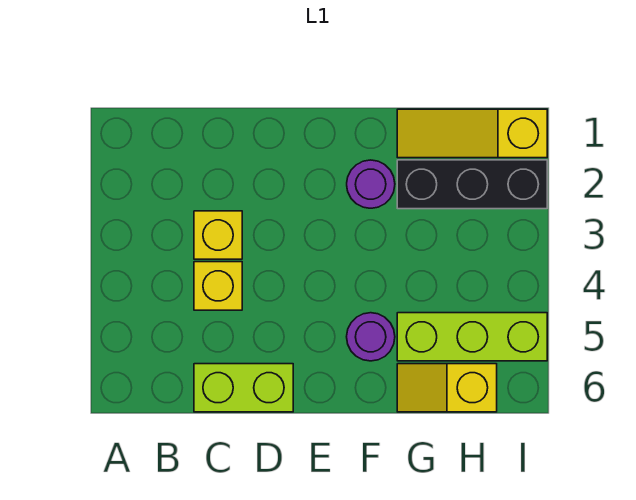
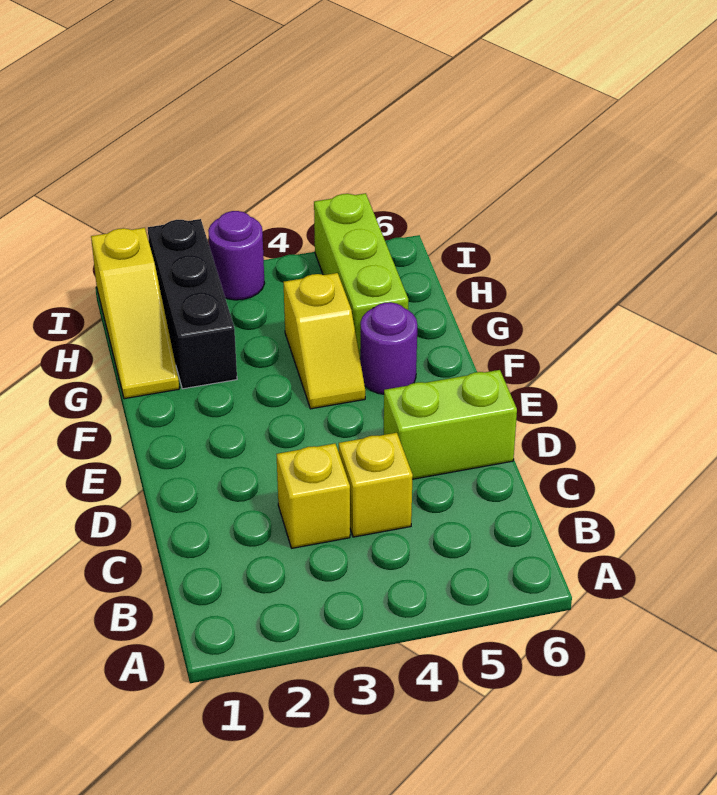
lime brick C6:D6 level 1 -> lime brick D5:D6 level 1
purple round brick F2 level 1 -> purple round brick I3 level 1
yellow slope G6:H6 level 1 top H -> yellow slope F4:G4 level 1 top G

